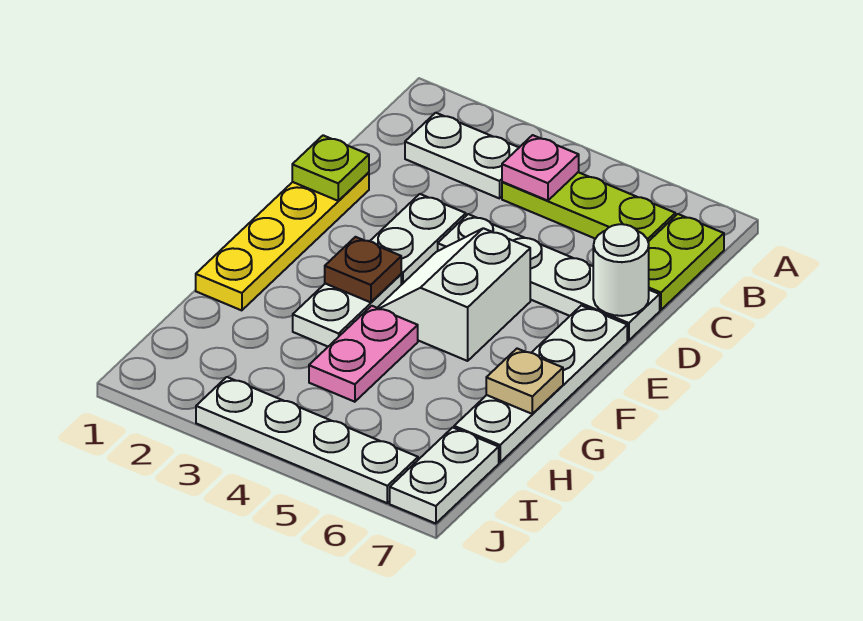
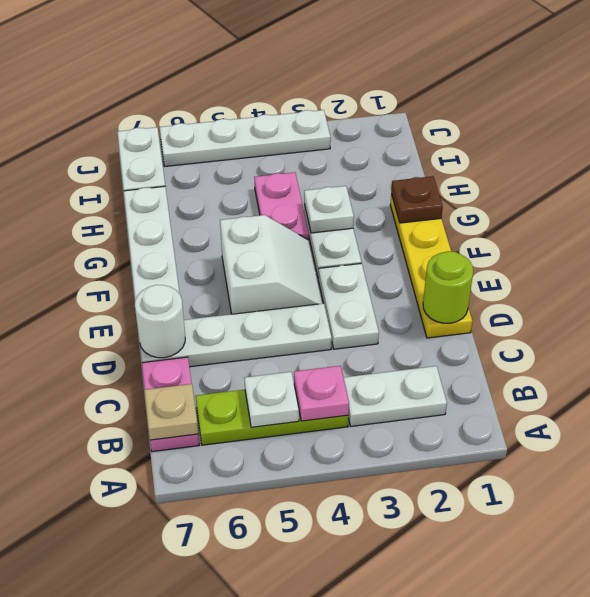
none -> white plate B5 level 2
lime plate B7:C7 level 1 -> pink plate B7:C7 level 1
lime plate D1 level 2 -> lime round brick D1 level 2
brown plate F3 level 2 -> brown plate G1 level 2
none -> white plate G3 level 2
tan plate G7 level 2 -> tan plate B7 level 2

